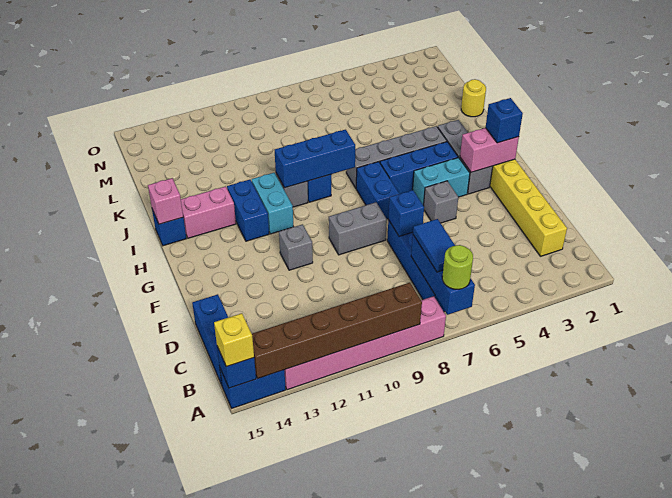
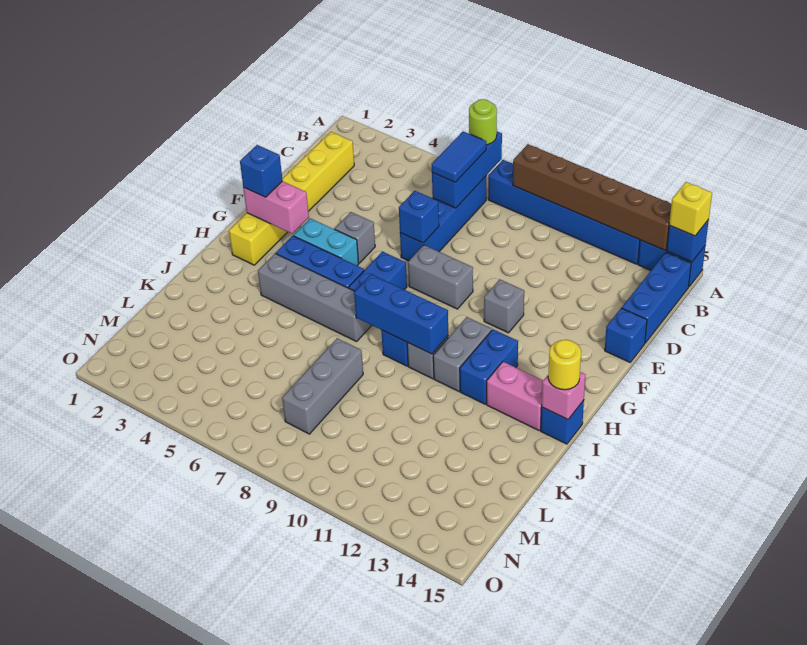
pink brick A8:A13 level 1 -> blue brick A8:A13 level 1
none -> blue brick E15 level 1
grey brick G3:I3 level 1 -> grey brick K8:M8 level 1
cyan brick H11:I11 level 1 -> grey brick H11:I11 level 1
yellow round brick K1 level 1 -> yellow round brick I15 level 3

